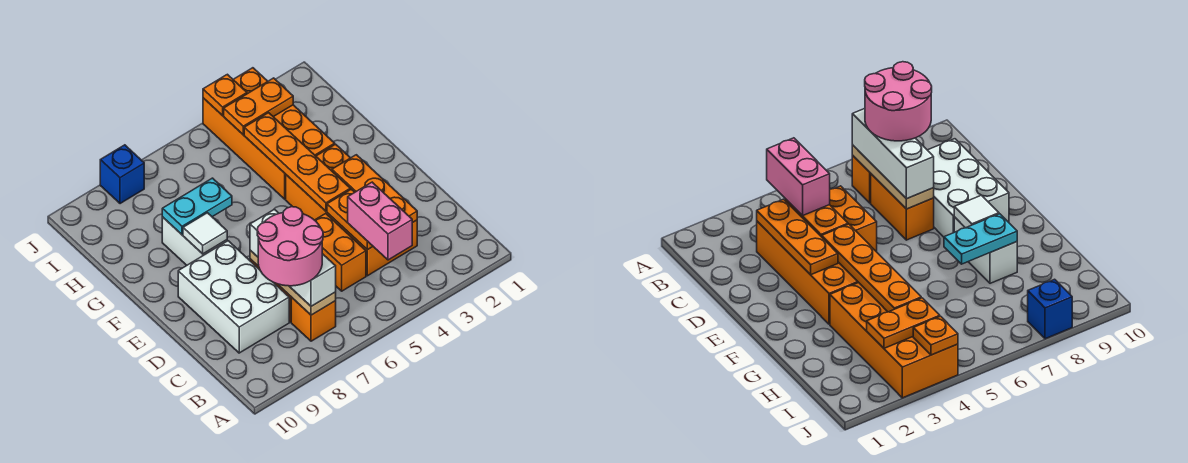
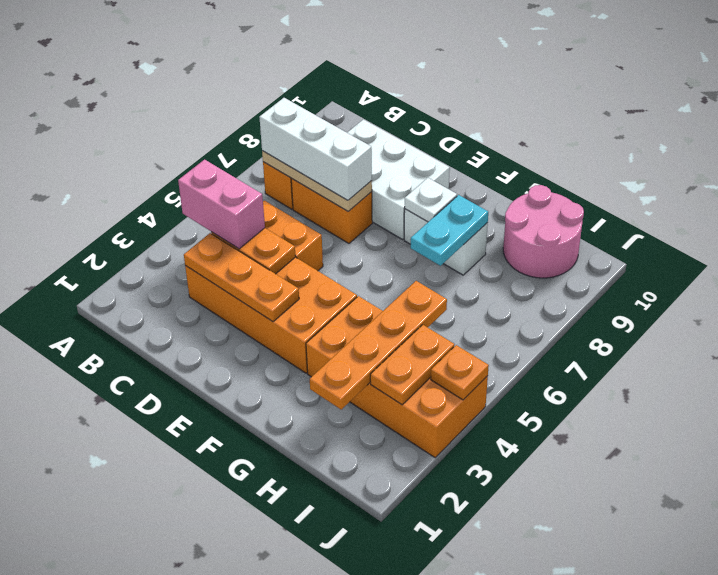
pink round brick B7:C8 level 4 -> pink round brick H9:I10 level 1
orange plate E4:H4 level 2 -> orange plate H2:H5 level 2
white tile F8 level 2 -> white plate F8 level 2
blue brick J8 level 1 -> none

